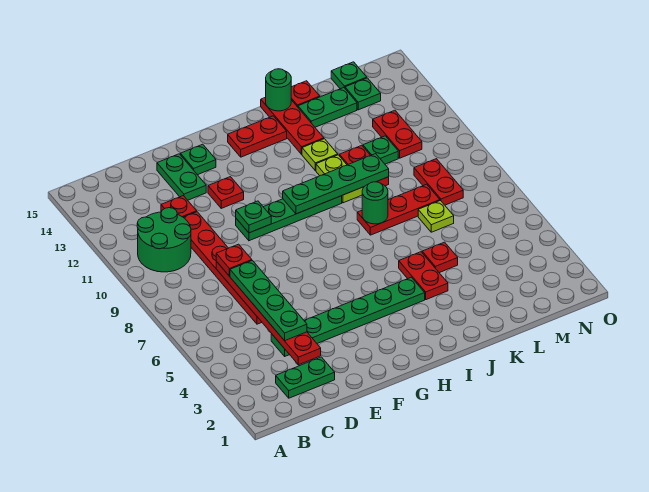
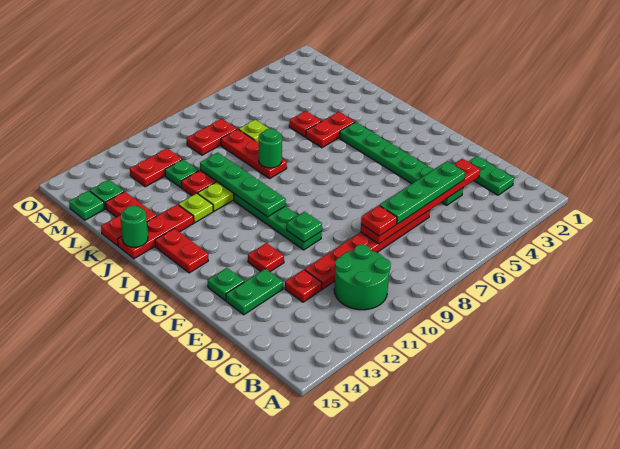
green plate K14:L14 level 1 -> red plate K14:L14 level 1

